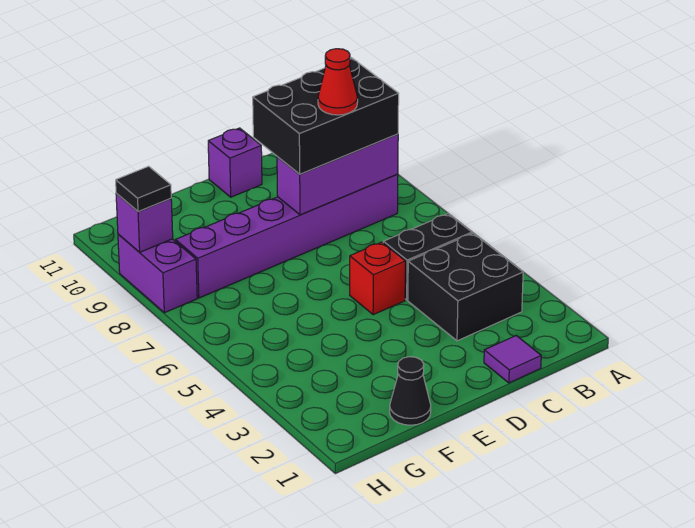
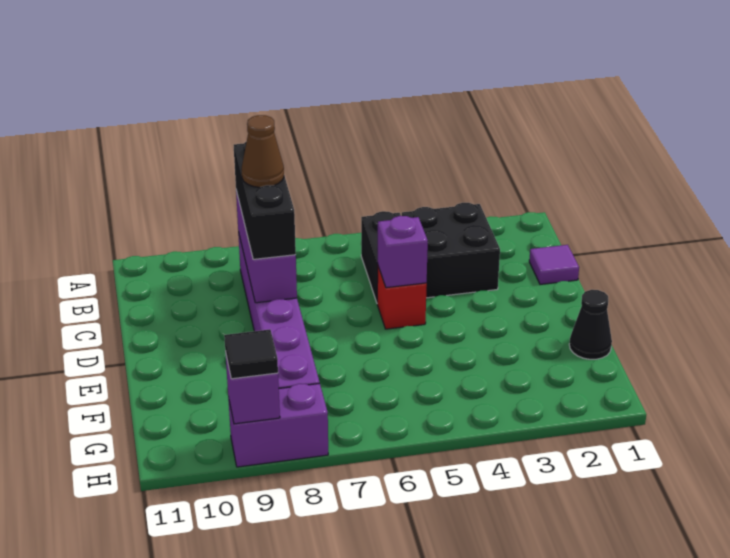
black brick B8:D9 level 3 -> black brick B8:D8 level 3
red cone C8 level 4 -> brown cone C8 level 4
purple brick D11 level 1 -> purple brick D5 level 2

